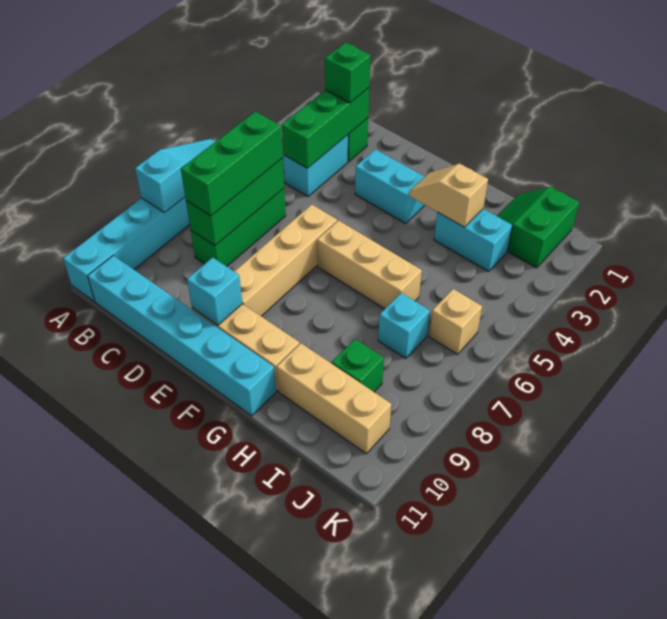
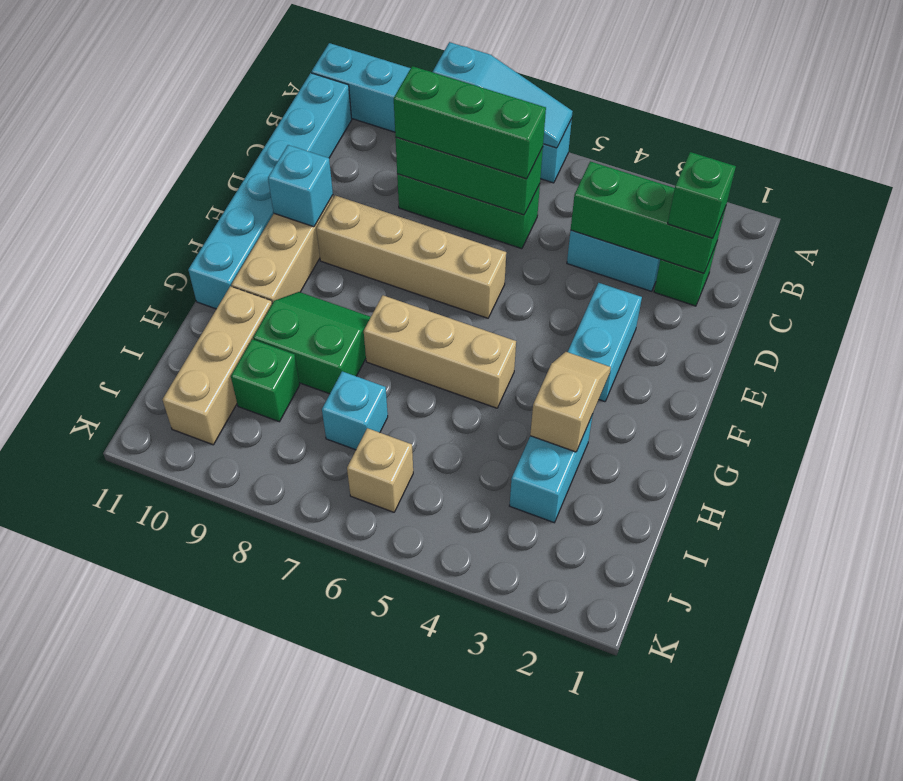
tan brick F6:H6 level 1 -> tan brick G5:G7 level 1
green slope I1:J2 level 1 top J -> green slope G8:H9 level 1 top H

